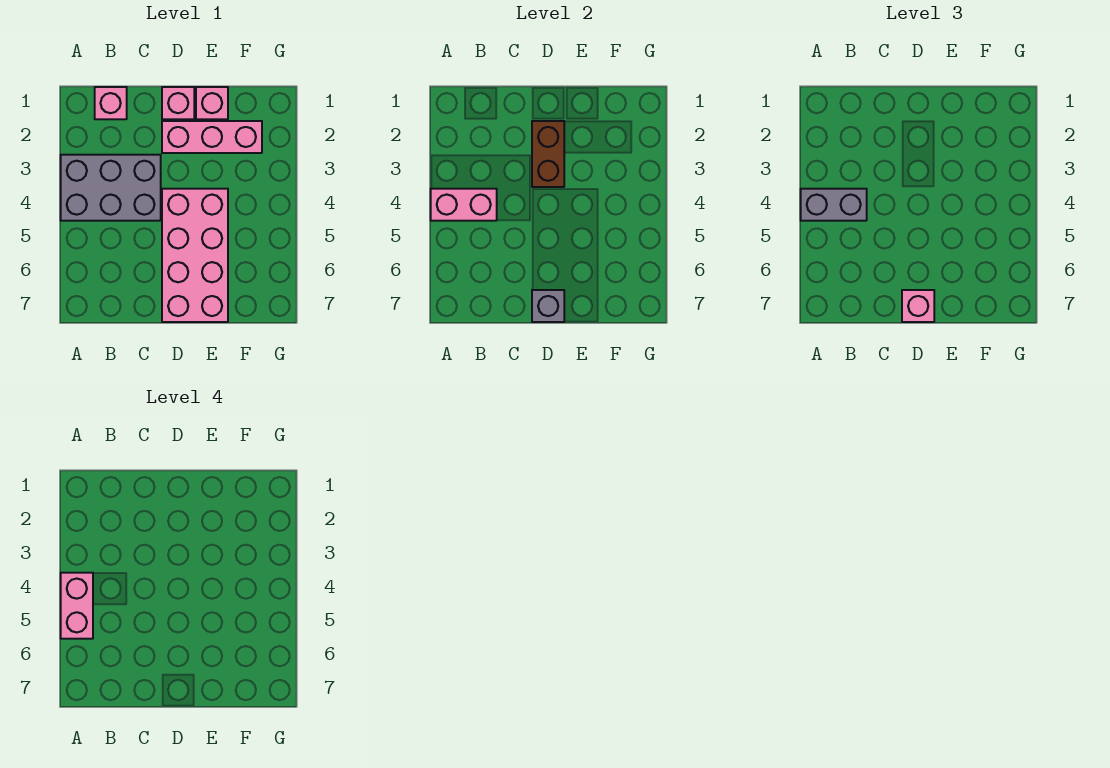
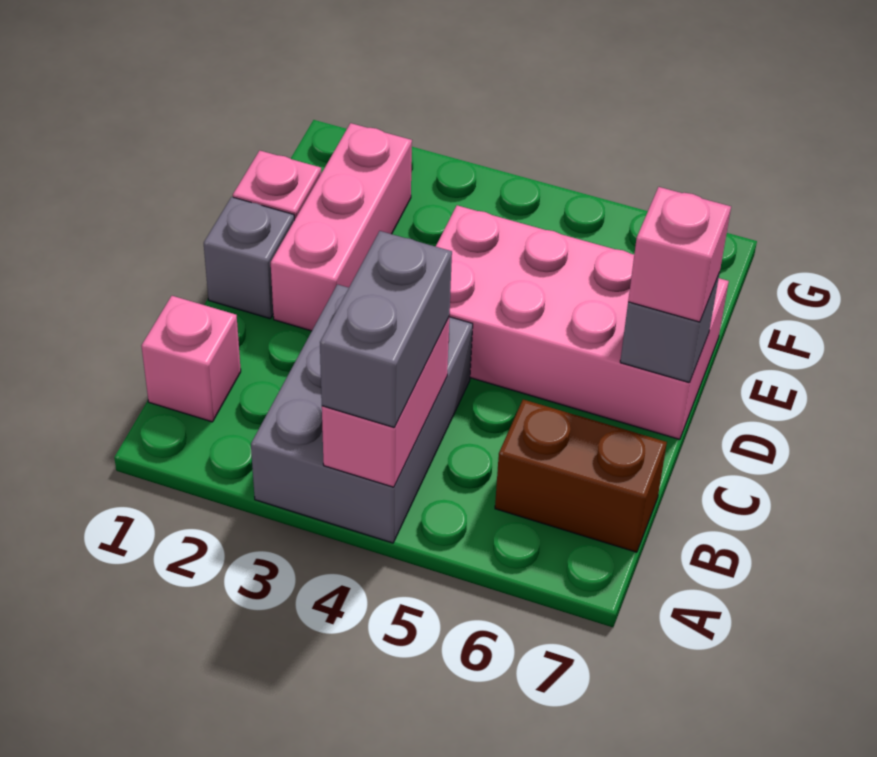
pink brick A4:A5 level 4 -> none
pink brick D1 level 1 -> grey brick D1 level 1
brown brick D2:D3 level 2 -> brown brick B6:B7 level 1

